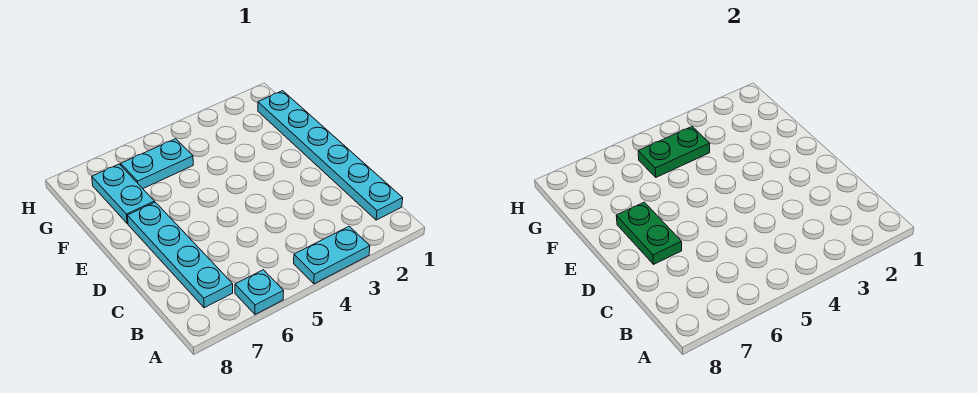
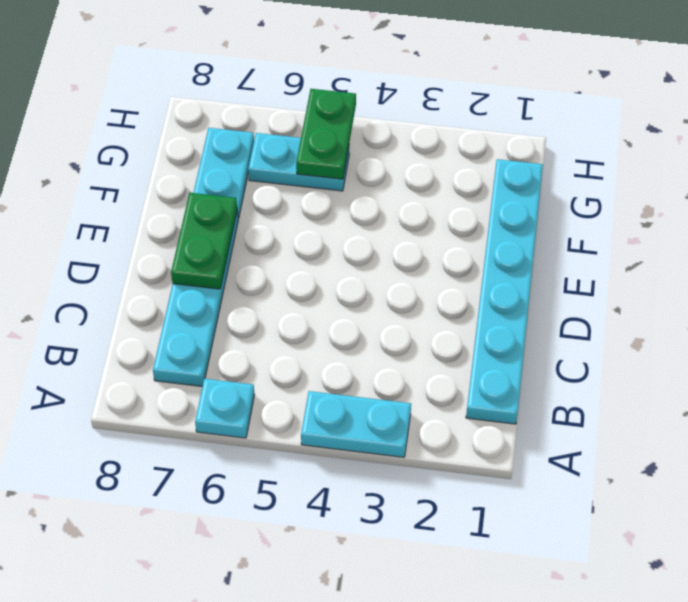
green plate G4:G5 level 2 -> green plate G5:H5 level 2

